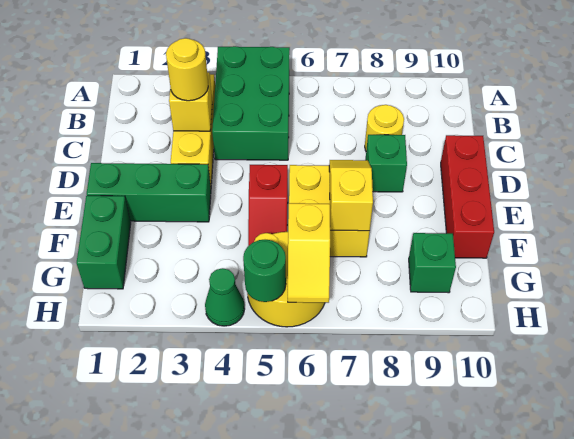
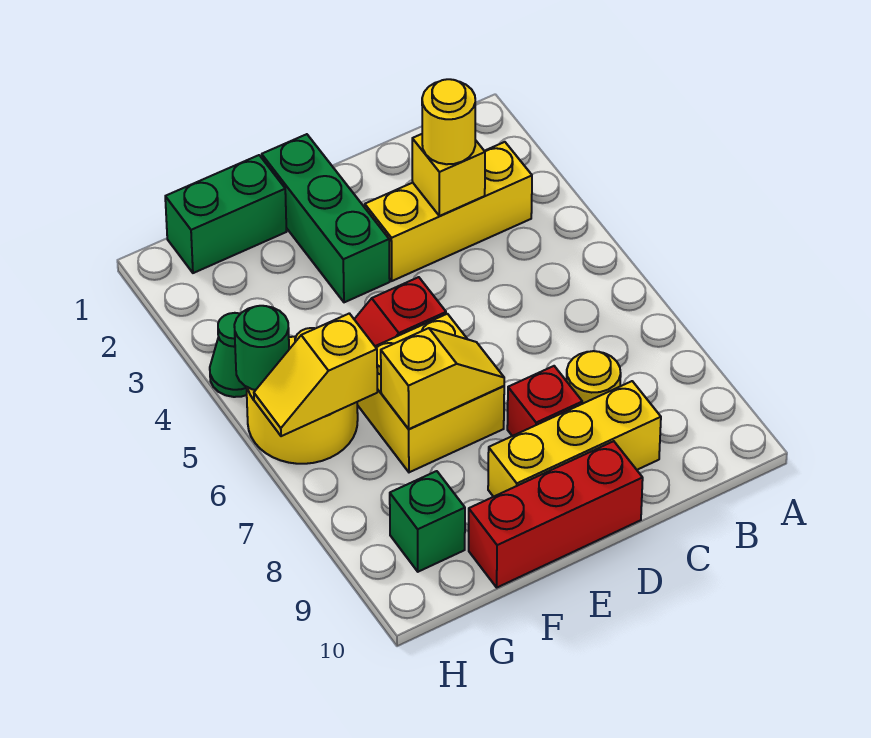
green brick A4:C5 level 1 -> none
none -> yellow brick C9:E9 level 1
green brick D8 level 1 -> red brick D8 level 1

